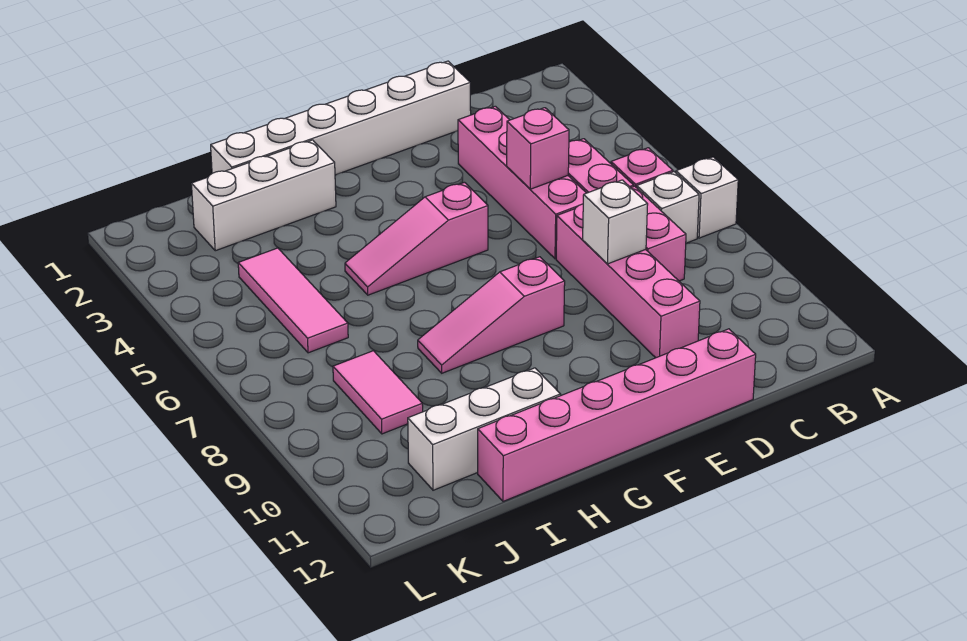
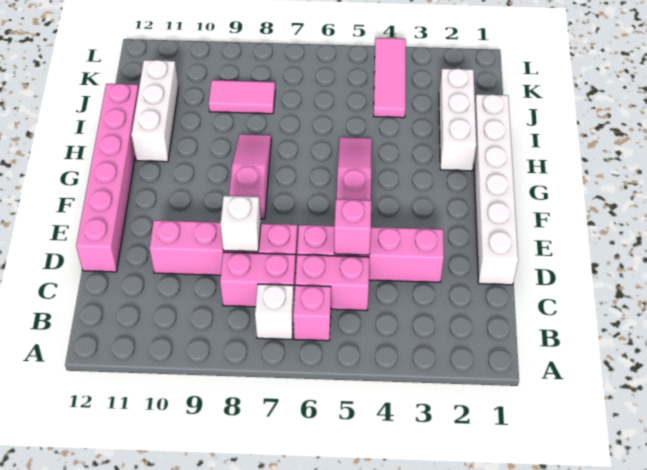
white brick A7 level 1 -> none
pink tile J4:J6 level 1 -> pink tile J4:L4 level 1

